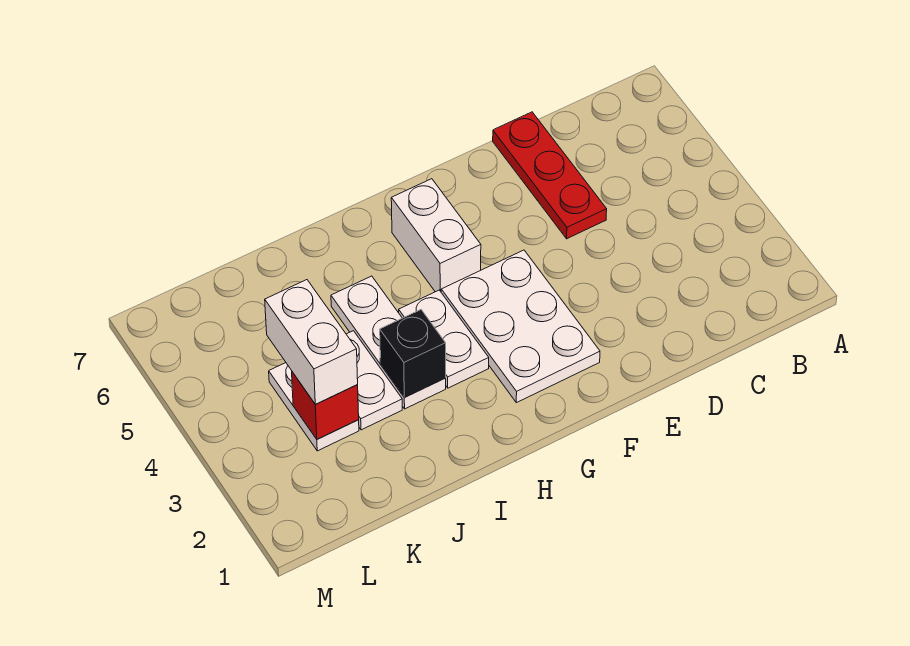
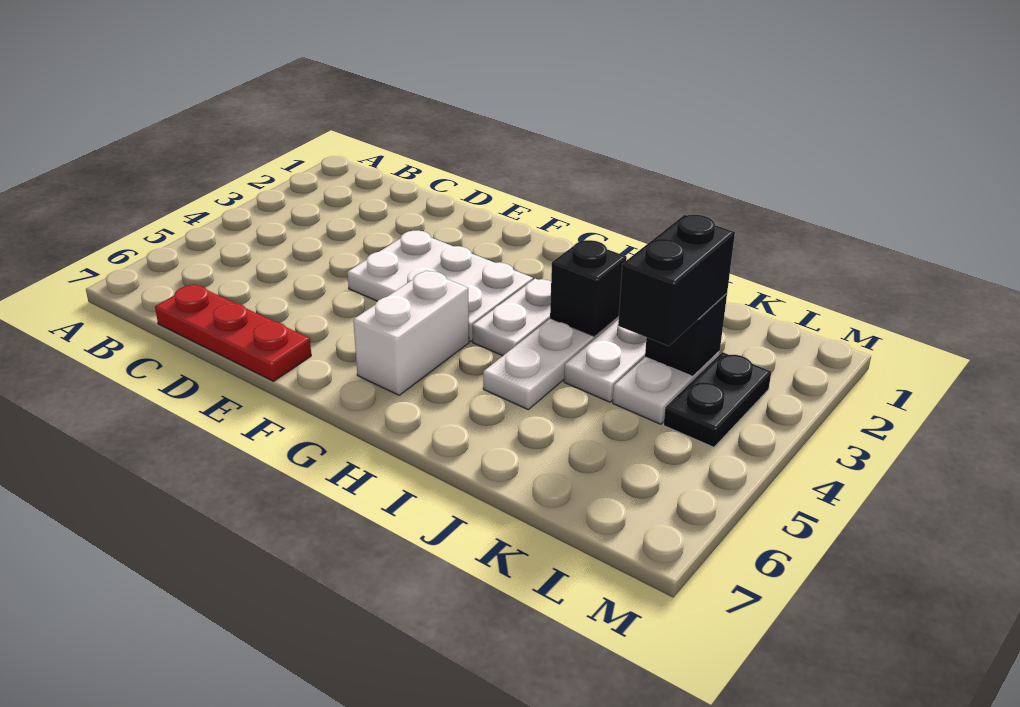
red plate D5:D7 level 1 -> red plate C7:E7 level 1
white plate F2:G4 level 1 -> white plate E3:G4 level 1
red brick K3 level 2 -> black brick K3 level 2
white brick K3:K4 level 3 -> black brick K3:K4 level 3
none -> black plate L3:L4 level 1

